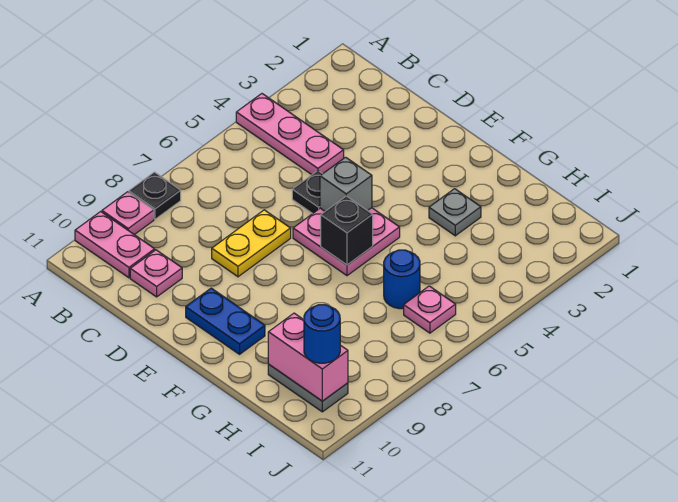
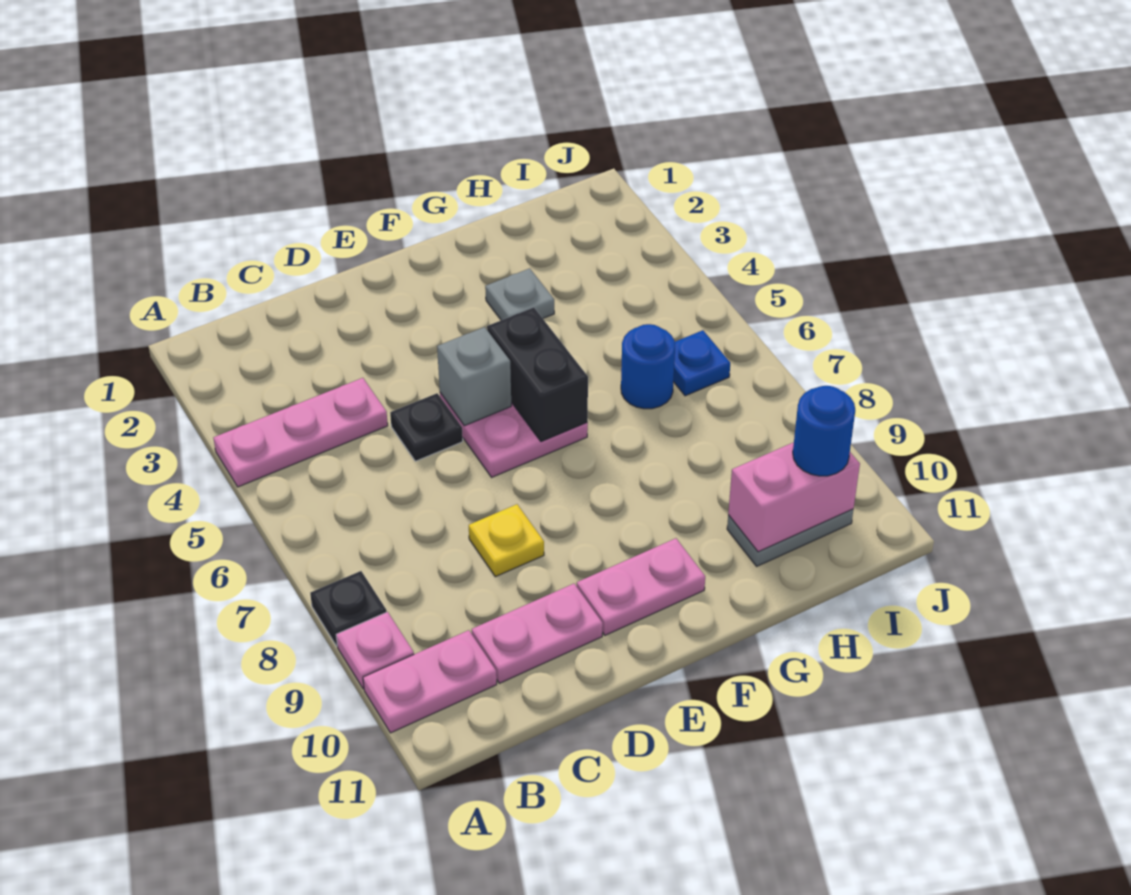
pink plate C10 level 1 -> pink plate C10:D10 level 1
yellow plate D7:D8 level 1 -> yellow plate D8 level 1
blue plate E10:F10 level 1 -> pink plate E10:F10 level 1
black brick F6 level 2 -> black brick F5:F6 level 2
pink plate I6 level 1 -> blue plate I6 level 1

